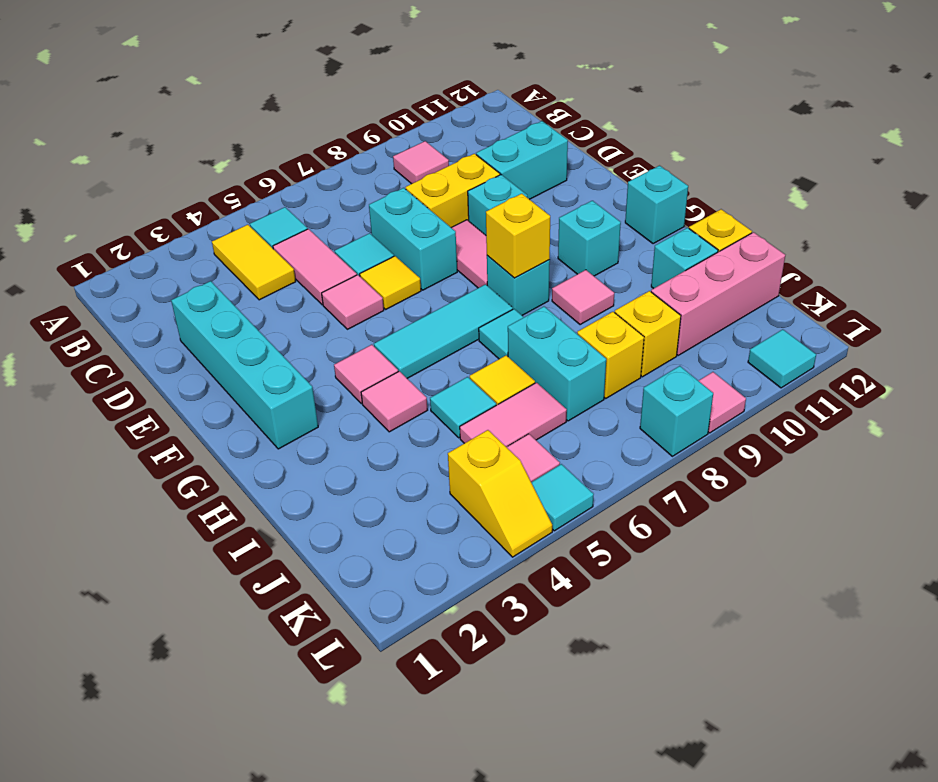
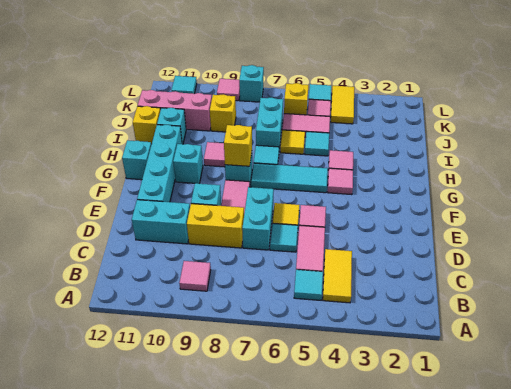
cyan brick D2:G2 level 1 -> cyan brick E11:H11 level 1
yellow brick J8 level 1 -> yellow brick K6 level 1
yellow slope K4:L4 level 1 top K -> yellow tile K4:L4 level 1

